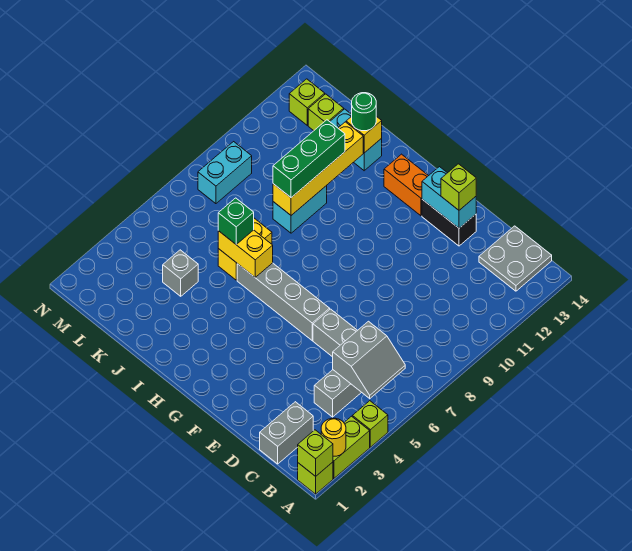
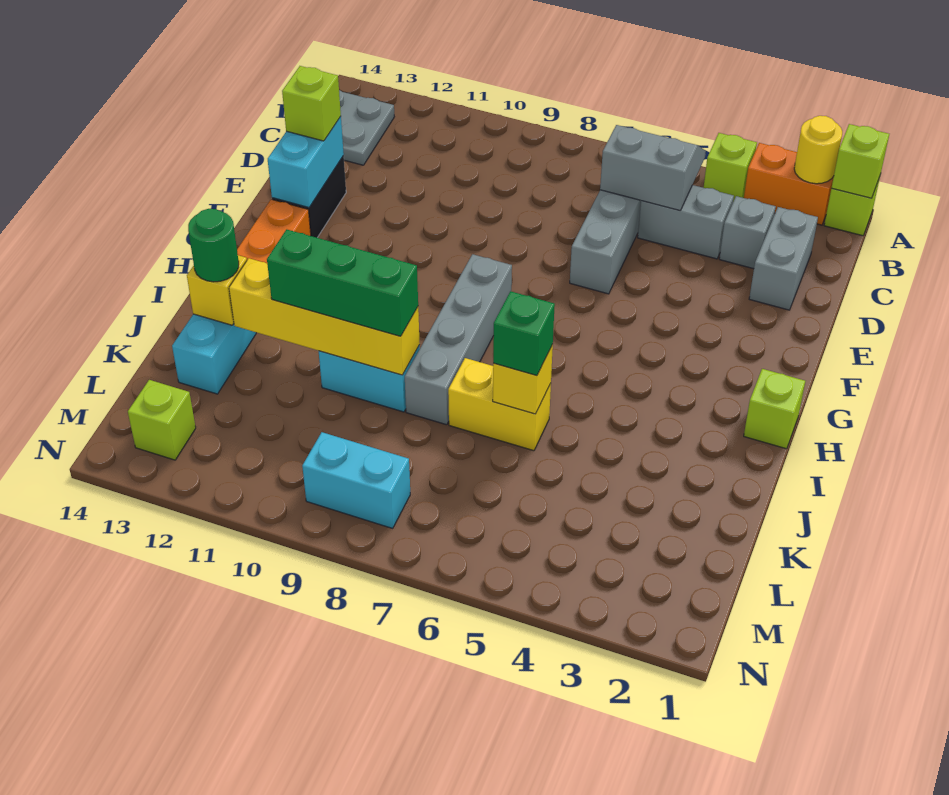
lime brick A2:A3 level 1 -> orange brick A2:A3 level 1
grey brick C1:C2 level 1 -> grey brick C2:D2 level 1
grey brick F6:I6 level 1 -> grey brick G8:J8 level 1
yellow brick I6:J6 level 2 -> yellow brick J6 level 2
grey brick K4 level 1 -> grey brick C3 level 1
lime brick L13 level 1 -> lime brick H1 level 1

